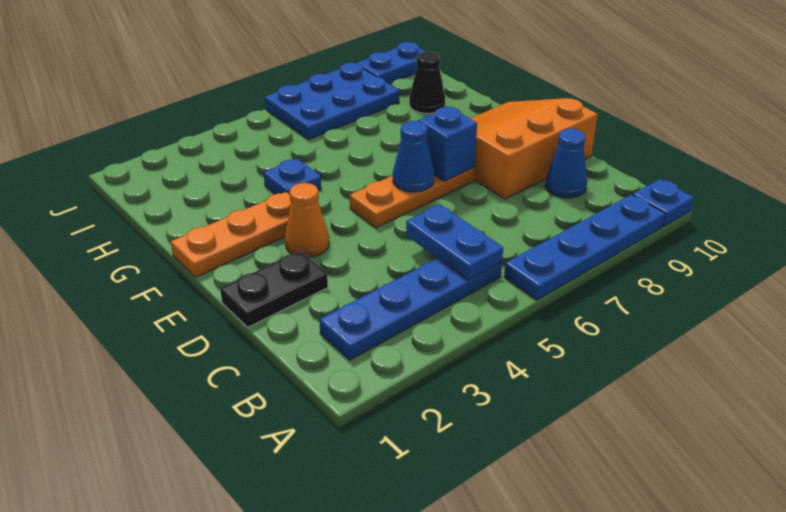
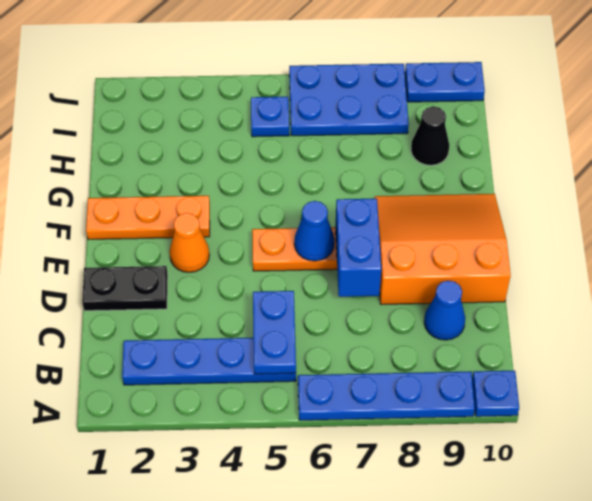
blue brick E7 level 2 -> blue brick D7:E7 level 2
blue plate G4 level 1 -> blue plate I5 level 1

